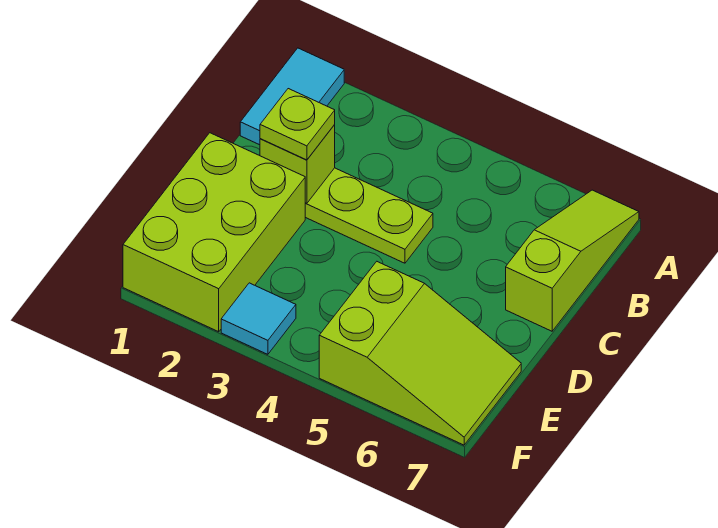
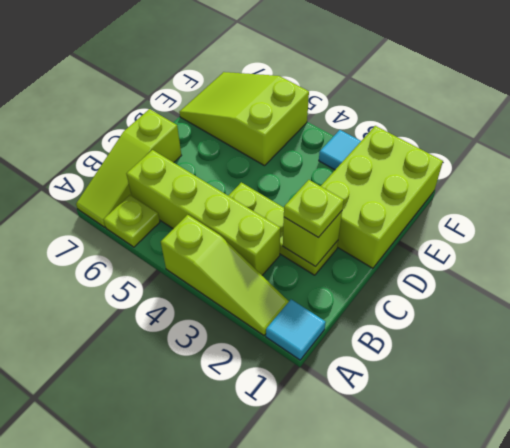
cyan tile A1:B1 level 1 -> cyan tile A1 level 1
none -> lime slope A2:A4 level 1 top 4
none -> lime plate A6 level 1
none -> lime brick B3:B6 level 1

